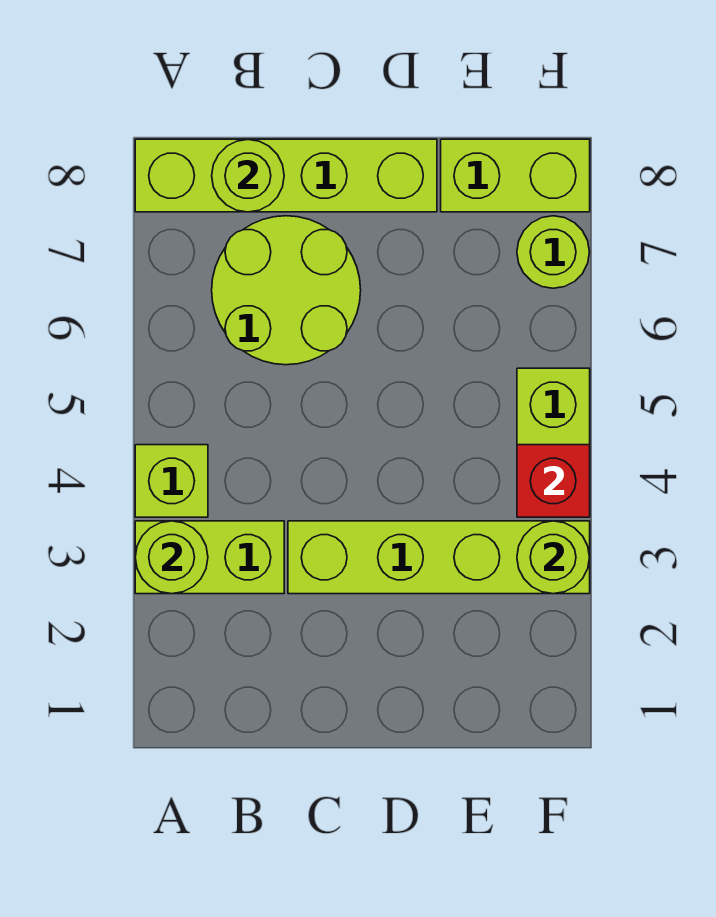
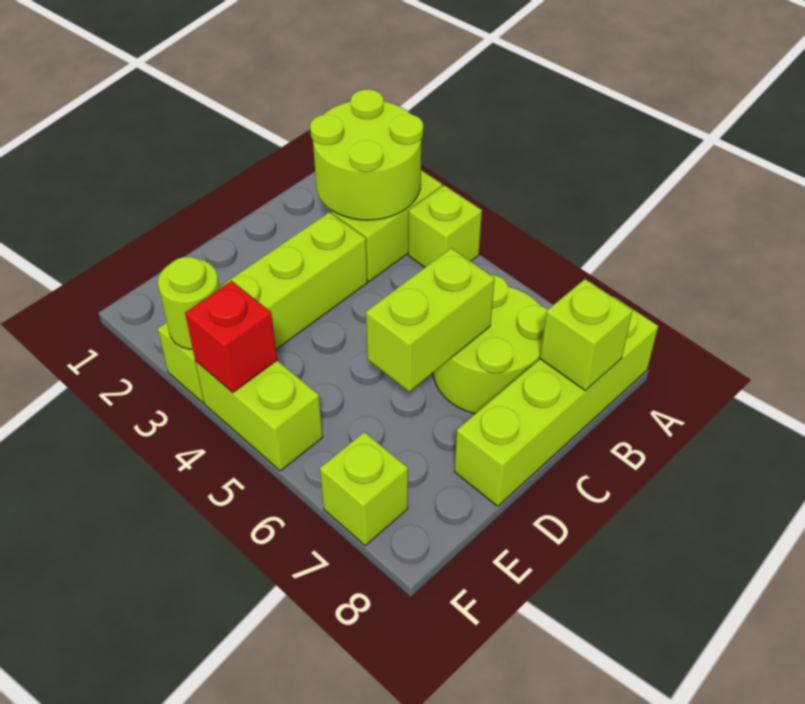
lime round brick A3 level 2 -> lime round brick A2:B3 level 2
lime round brick B8 level 2 -> lime brick B8 level 2
lime brick E8:F8 level 1 -> lime brick C6:D6 level 2
lime round brick F7 level 1 -> lime brick F7 level 1

